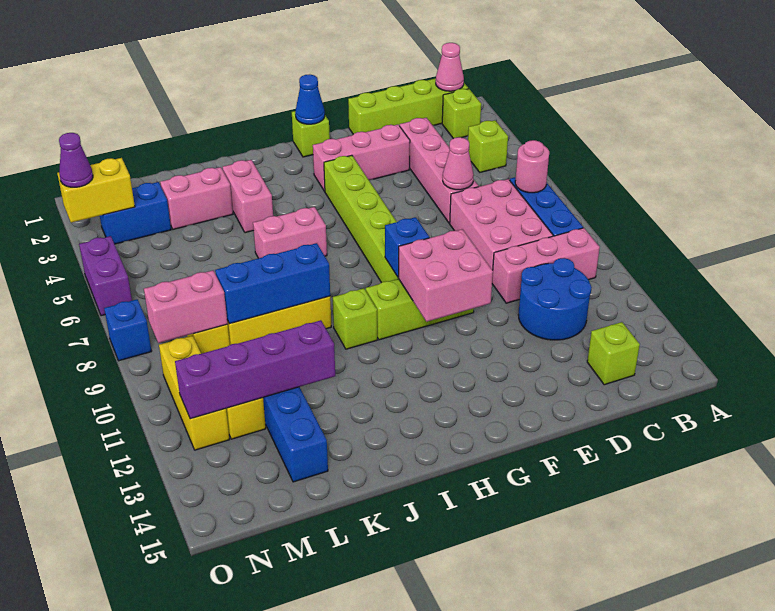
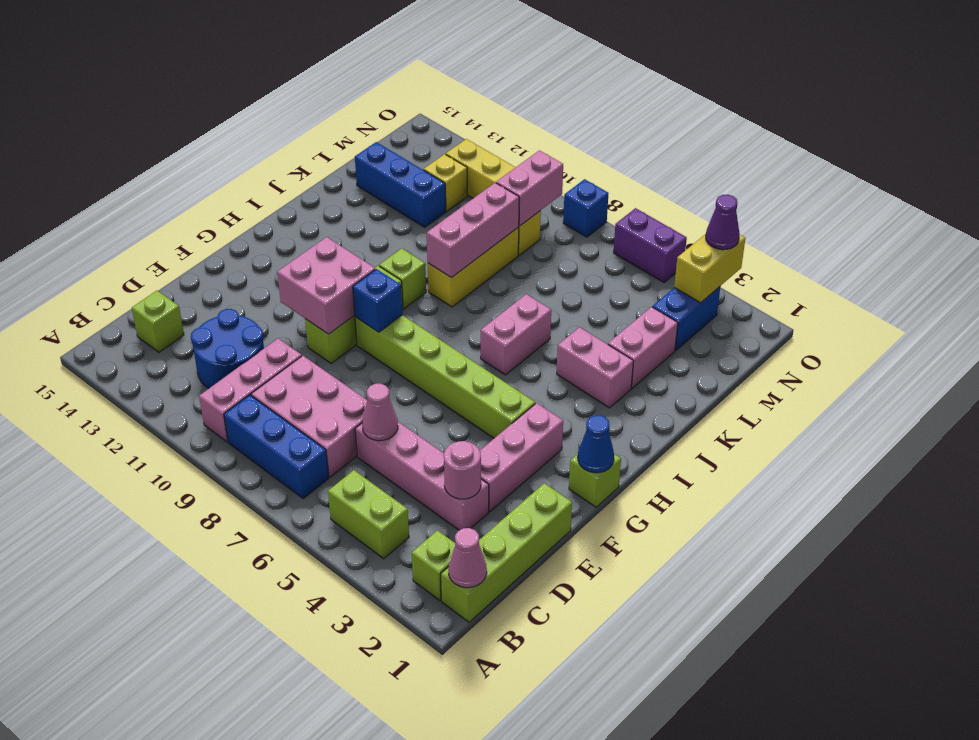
lime brick B4 level 1 -> lime brick B4:B5 level 1
pink round brick B7 level 2 -> pink round brick D3 level 2
blue brick J9:L9 level 2 -> pink brick J9:L9 level 2
purple brick K12:N12 level 2 -> none

